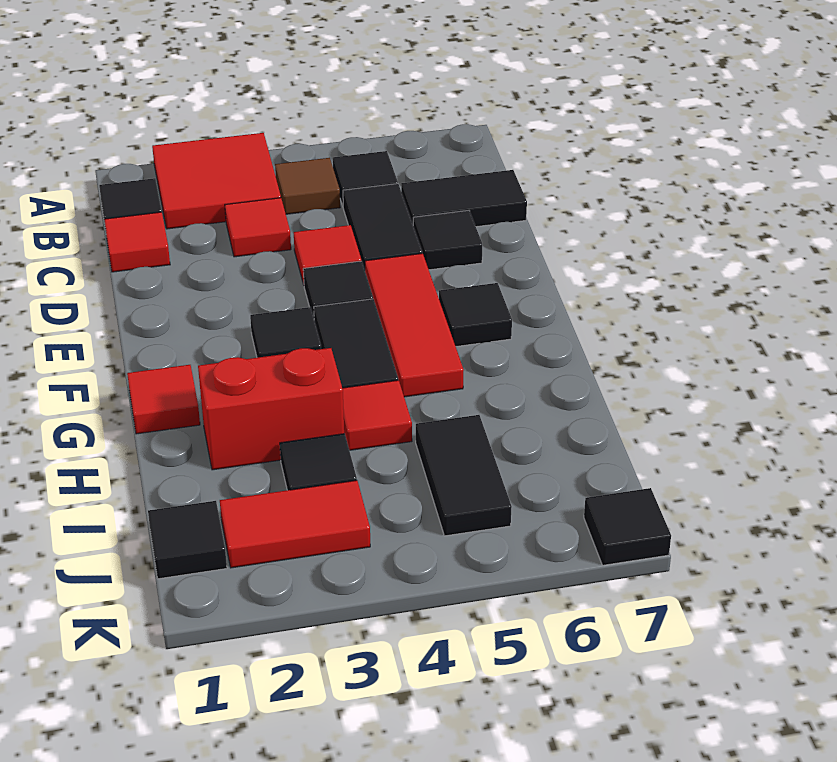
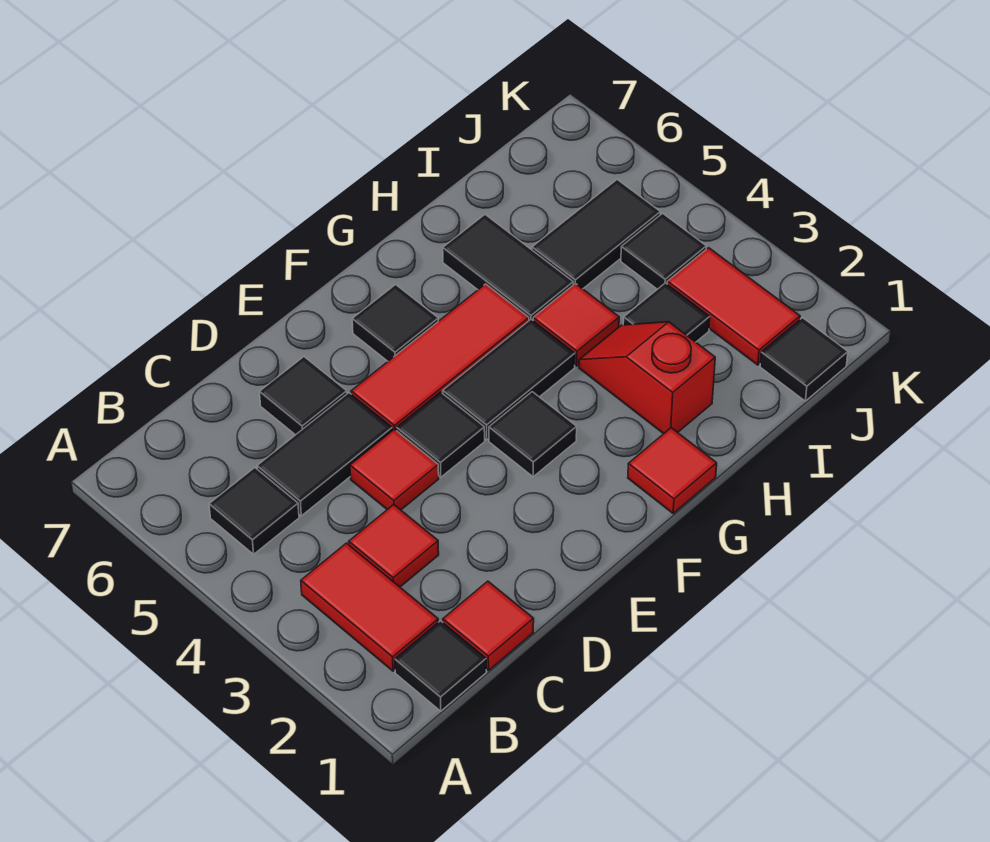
red tile A2:B3 level 1 -> red tile B2:B3 level 1
brown tile B4 level 1 -> none
black tile C6:C7 level 1 -> black tile H5:H6 level 1
red brick H2:H3 level 1 -> red slope H2:H3 level 1 top 2
black tile K7 level 1 -> black tile J4 level 1

